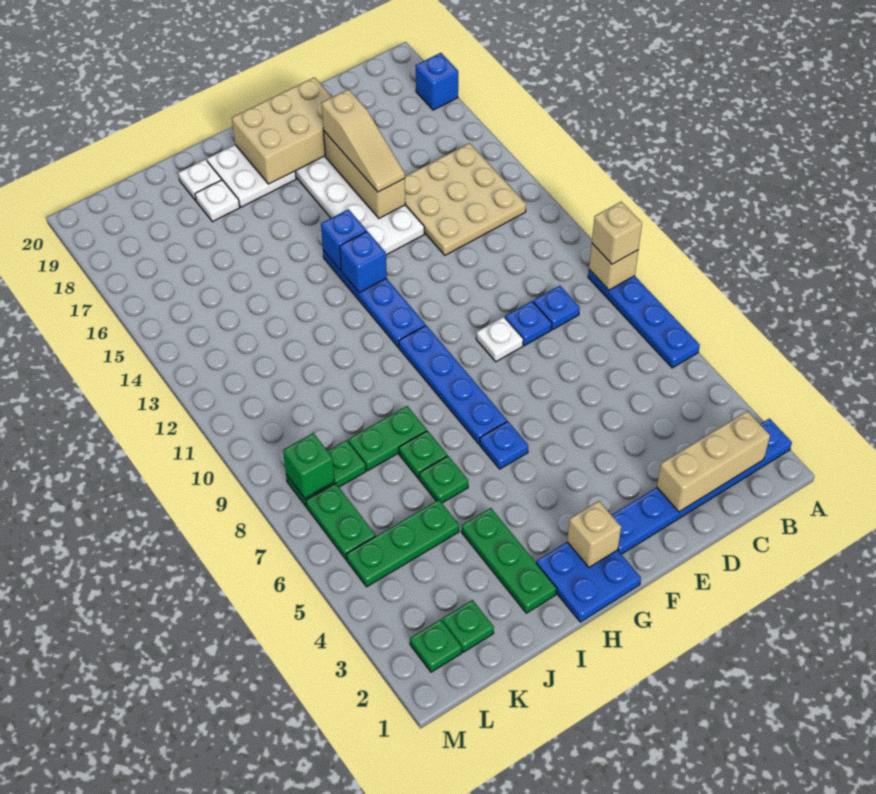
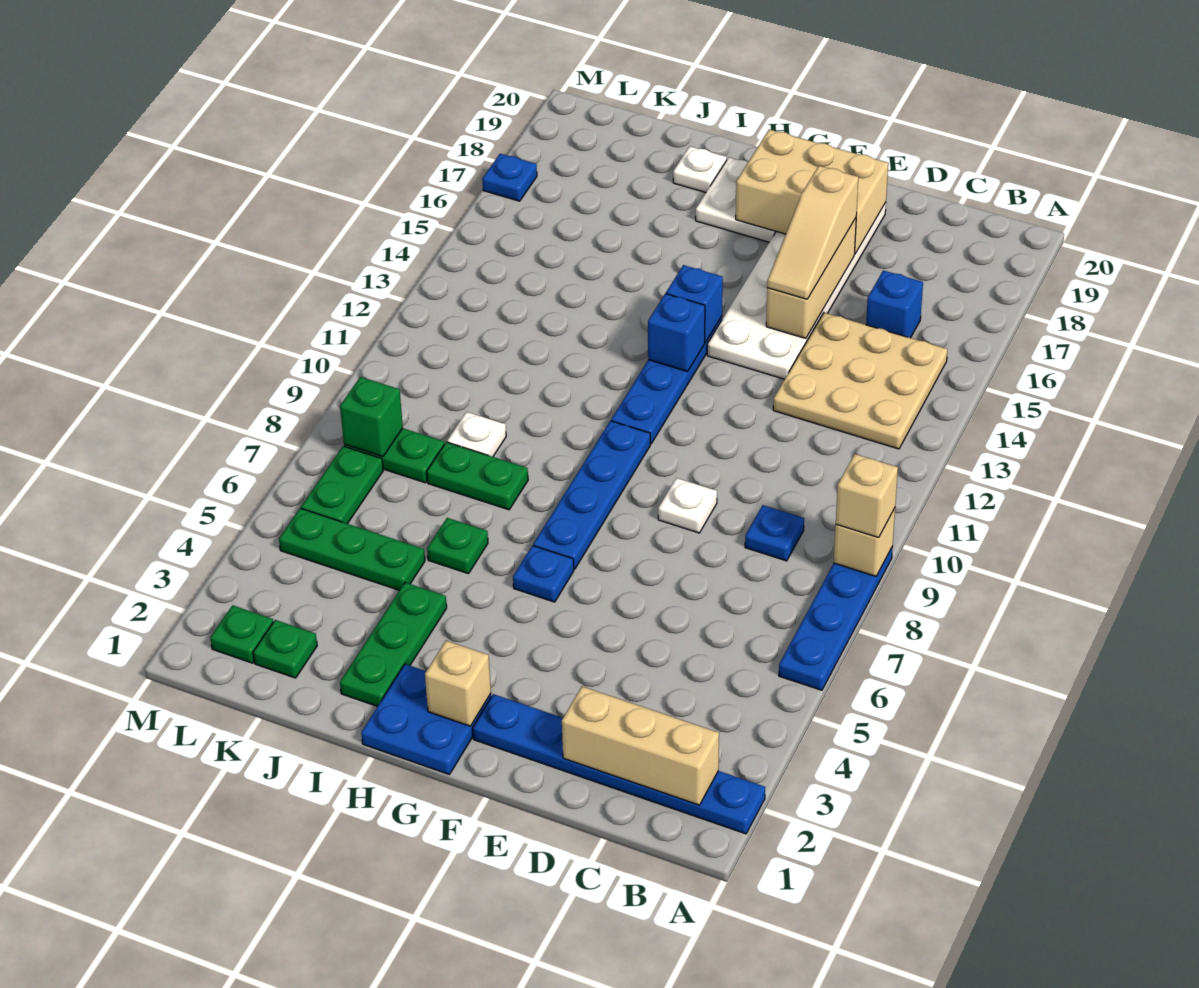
blue brick A18 level 1 -> blue brick C16 level 1
blue plate D9 level 1 -> blue plate M17 level 1
green plate I7 level 1 -> none
white plate I18 level 1 -> white plate J9 level 1

